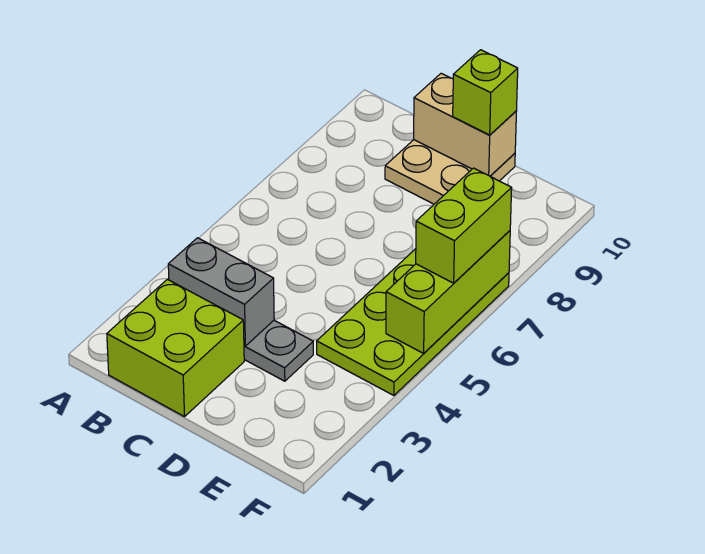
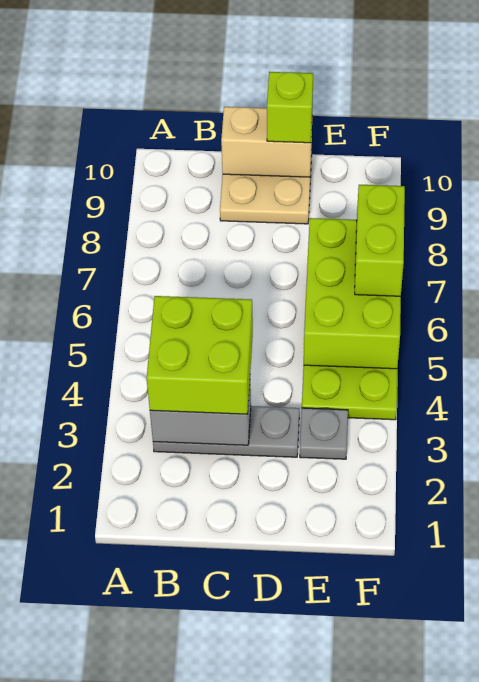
lime brick B1:C2 level 1 -> lime brick B3:C4 level 3
none -> grey plate E3 level 1
lime brick F5:F7 level 2 -> lime brick E5:F7 level 2

